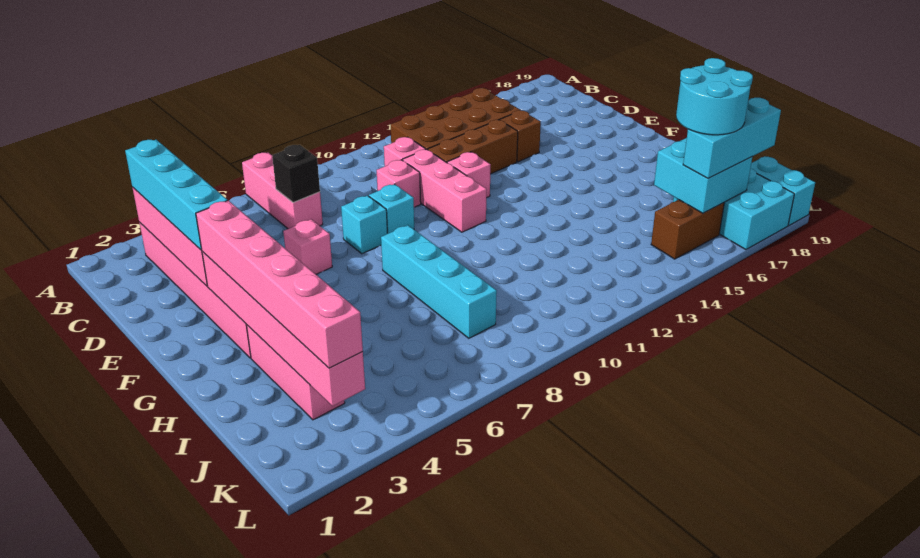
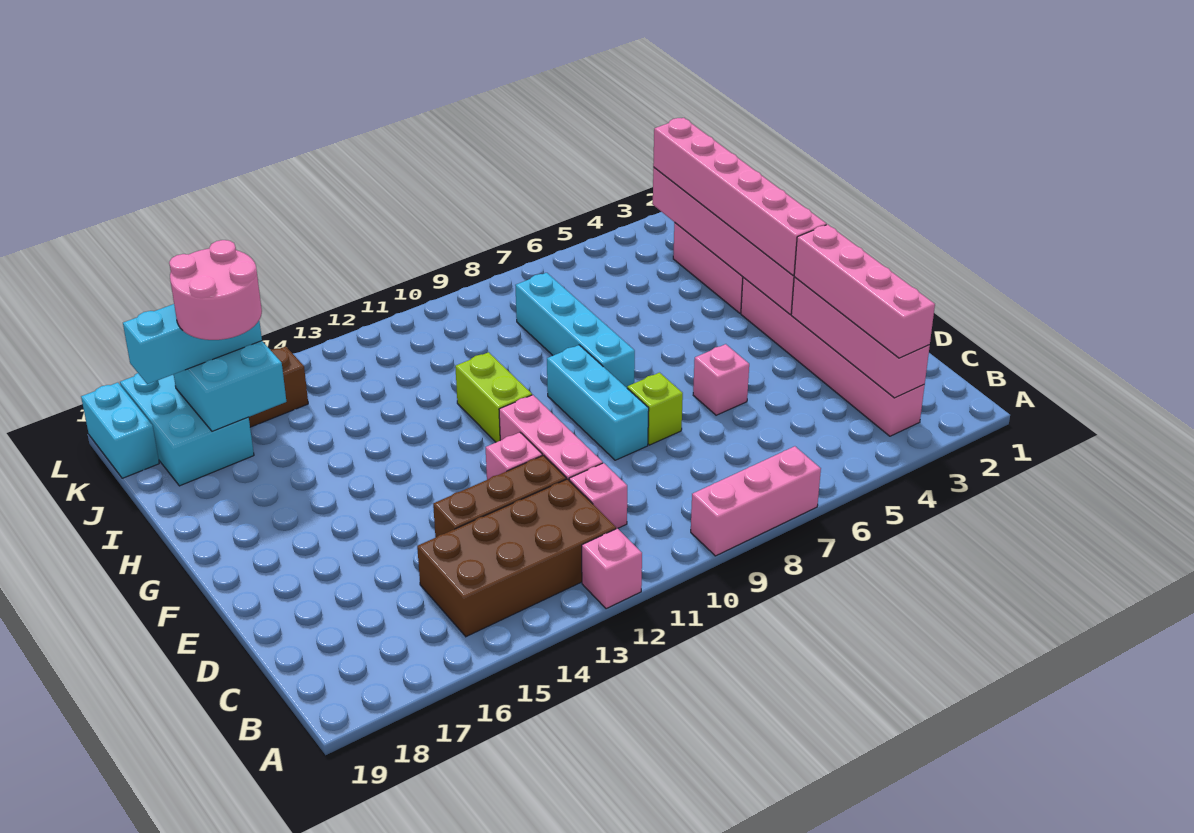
pink brick A7:C7 level 1 -> pink brick A7:A9 level 1
cyan brick B3:E3 level 3 -> pink brick B3:E3 level 3
black brick C7 level 2 -> none
pink brick D10 level 1 -> pink brick A12 level 1
brown brick D15 level 1 -> none
cyan brick E8 level 1 -> lime brick E8 level 1
cyan brick E9 level 1 -> cyan brick E9:G9 level 1
none -> lime brick G11:H11 level 1
cyan round brick J16:K17 level 4 -> pink round brick J16:K17 level 4

